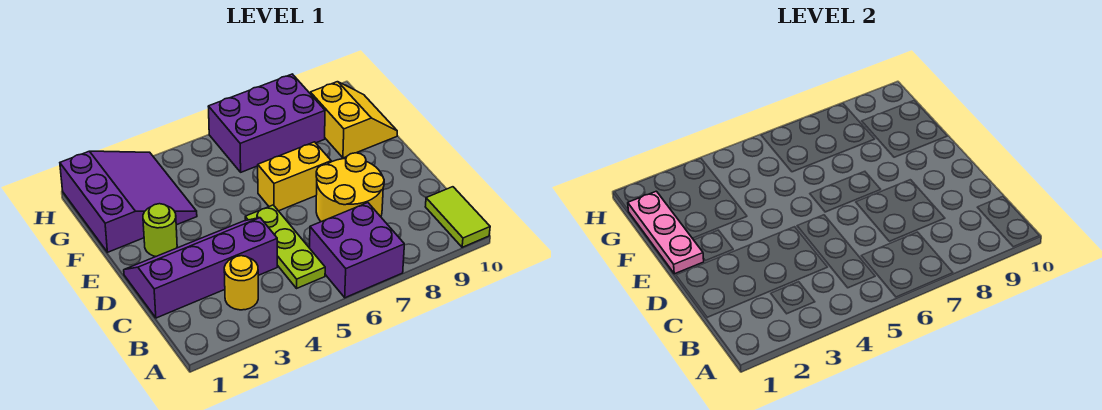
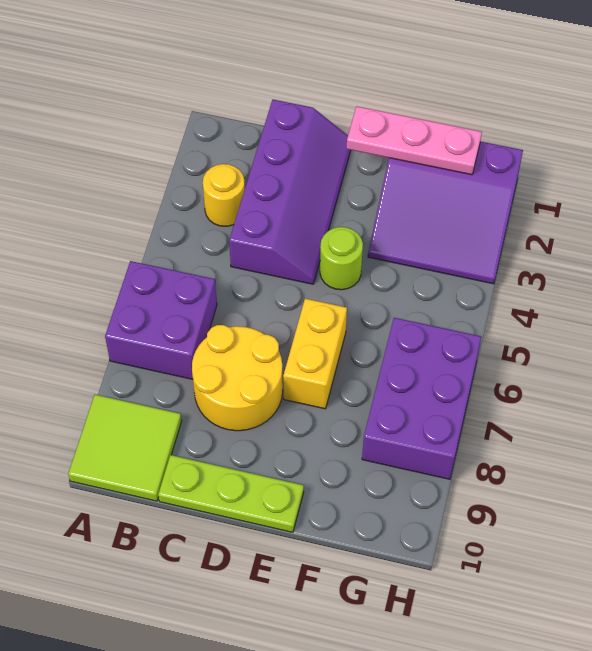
lime tile A10:B10 level 1 -> lime tile A9:B10 level 1
lime plate B5:D5 level 1 -> lime plate C10:E10 level 1
lime round brick E2 level 1 -> lime round brick E4 level 1
yellow slope F9:G10 level 1 top 9 -> none

